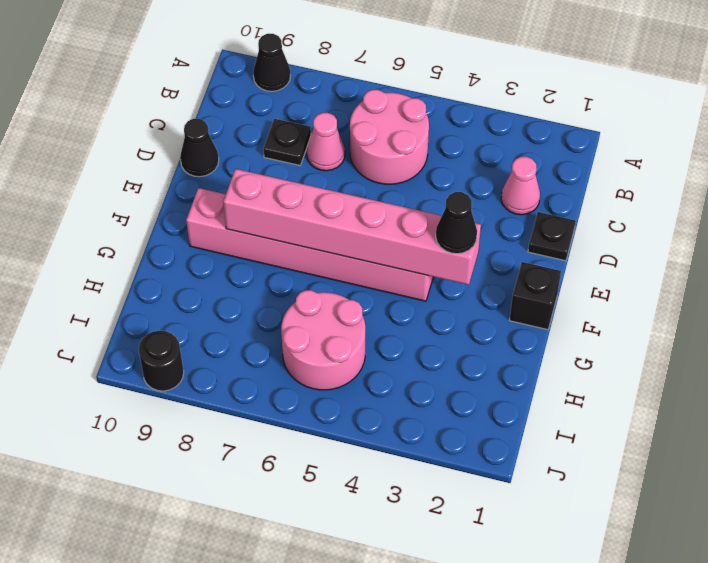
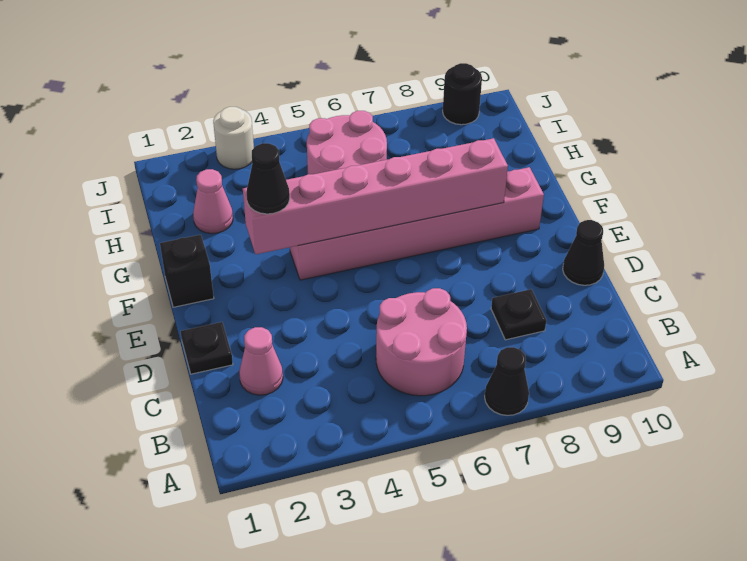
black cone A9 level 1 -> black cone A7 level 1
pink cone C7 level 1 -> pink cone H2 level 1
none -> white round brick J3 level 1

